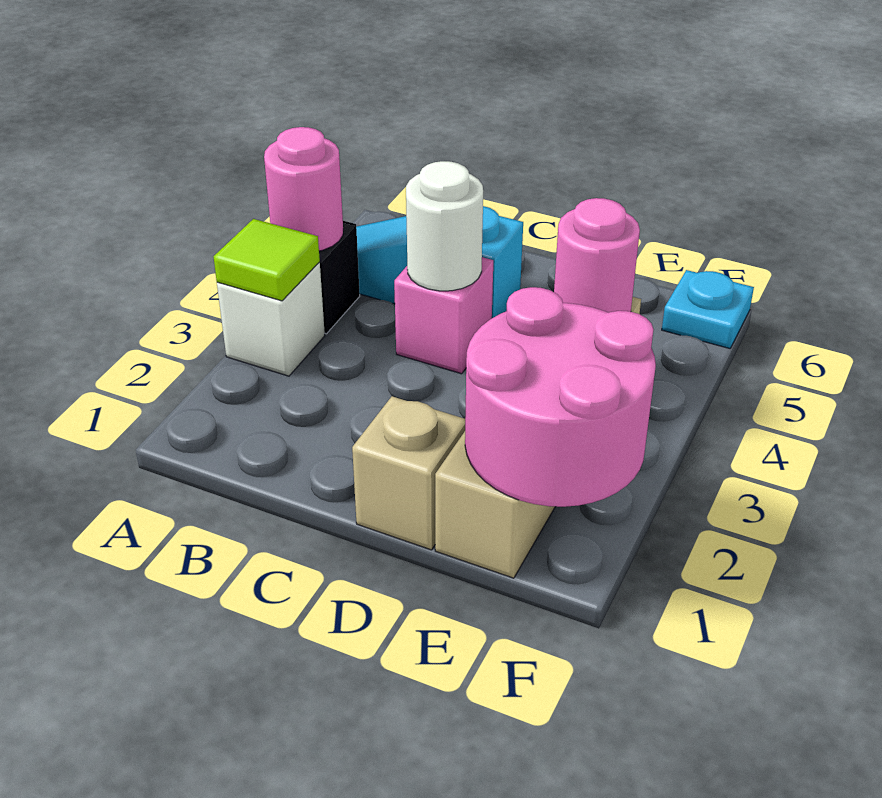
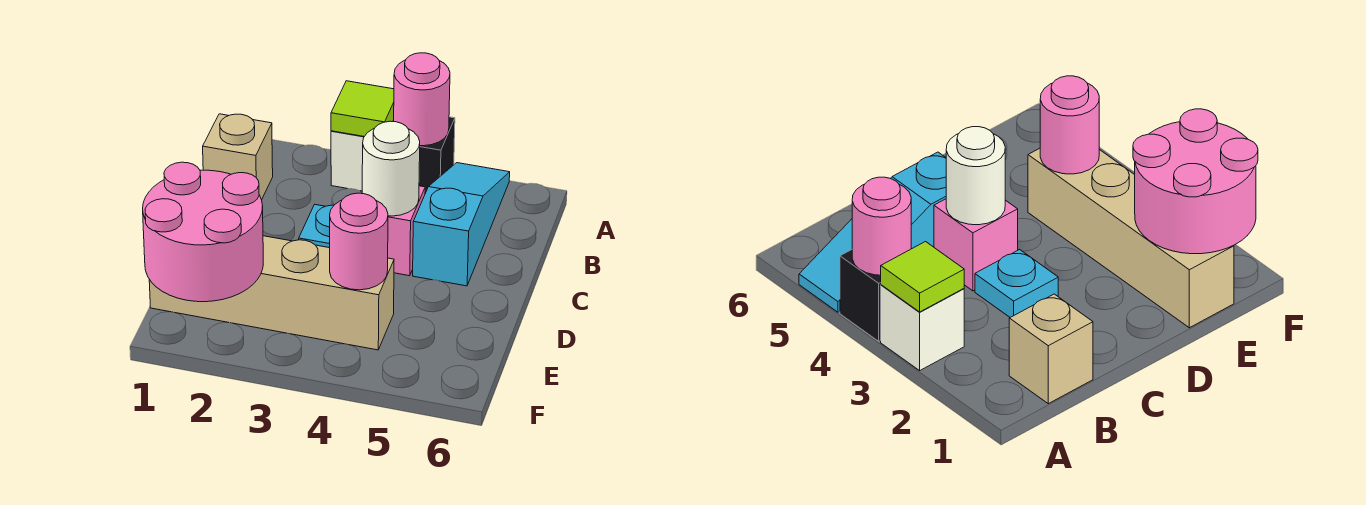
tan brick D1 level 1 -> tan brick B1 level 1
cyan plate F6 level 1 -> cyan plate C3 level 1

